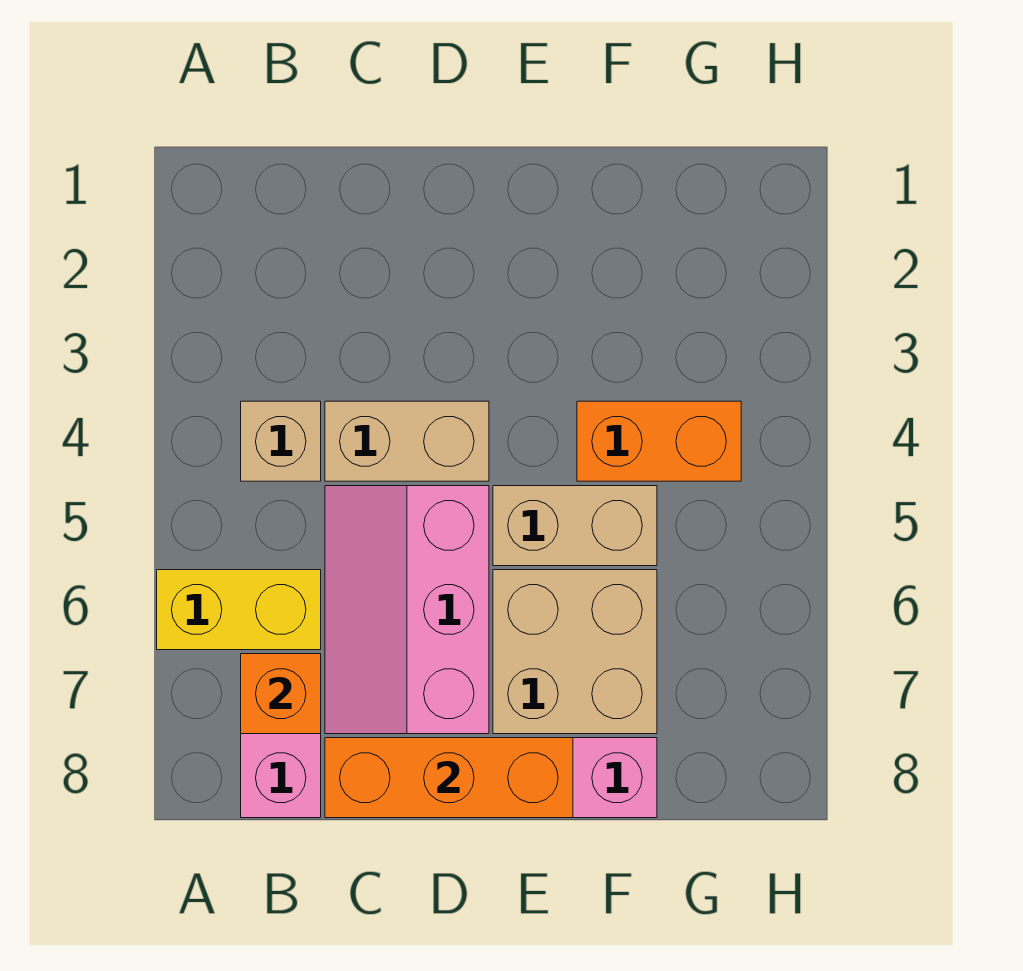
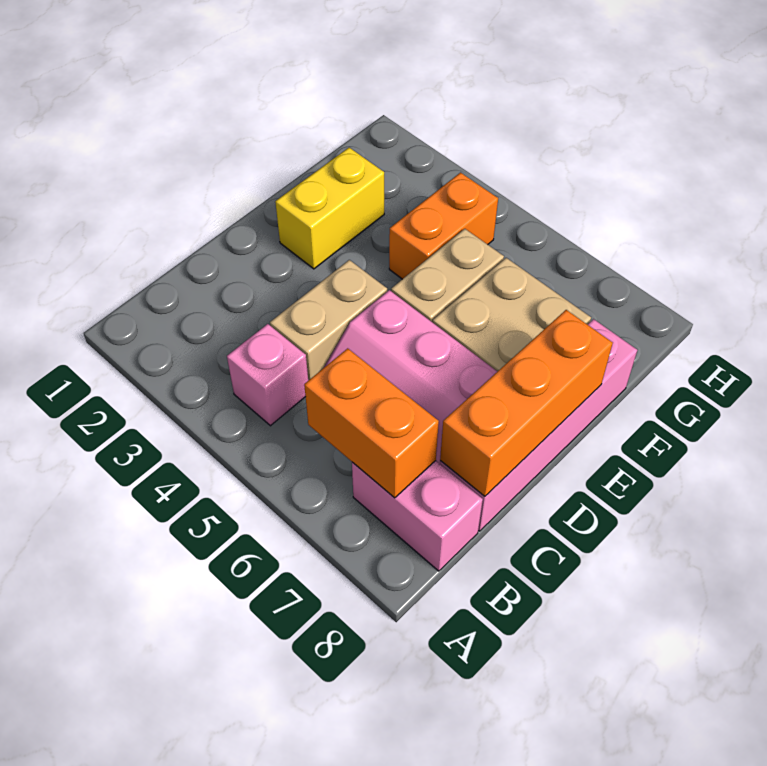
yellow brick A6:B6 level 1 -> yellow brick E2:F2 level 1
tan brick B4 level 1 -> pink brick B4 level 1
orange brick B7 level 2 -> orange brick B6:B7 level 2

